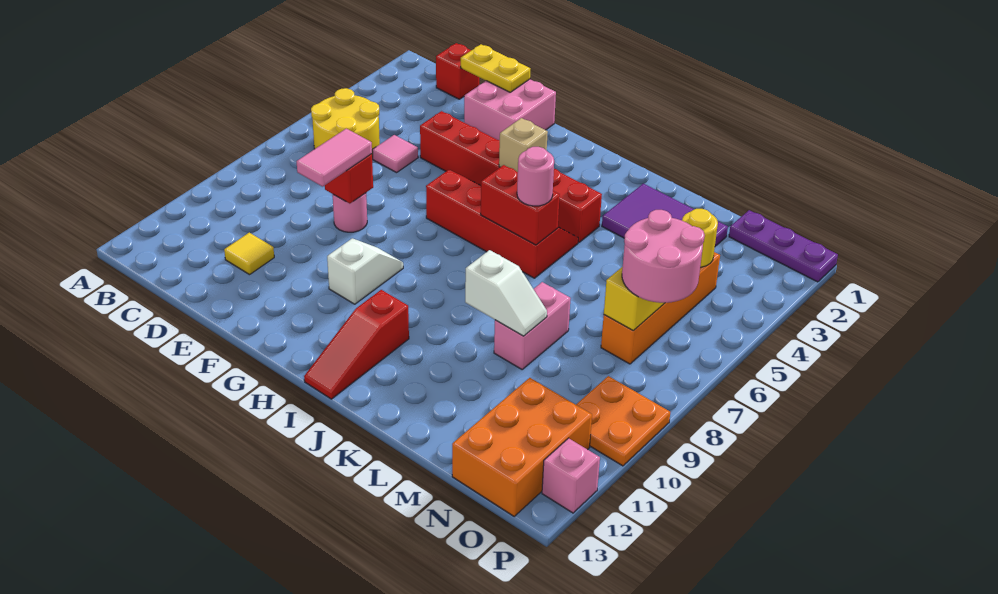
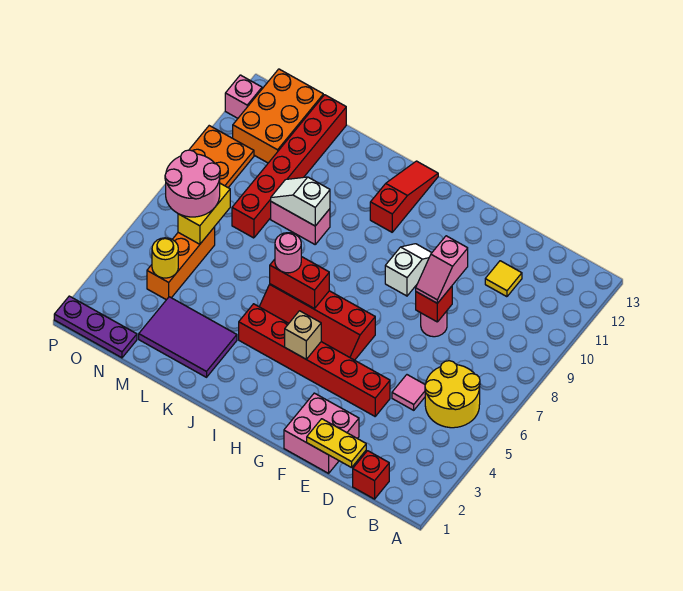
pink tile E8:E9 level 3 -> pink slope E8:E9 level 3 top 9
white slope G9:G10 level 1 top 10 -> white slope G9:G10 level 1 top 9
pink brick L8:L9 level 1 -> pink brick K9:L9 level 1
none -> red brick M8:M13 level 1
orange brick N4:N7 level 1 -> orange brick N4:N6 level 1

